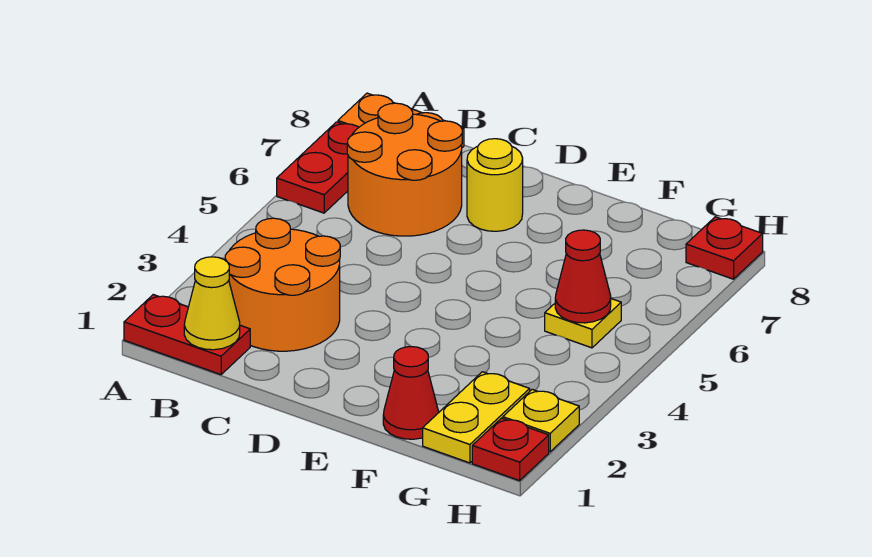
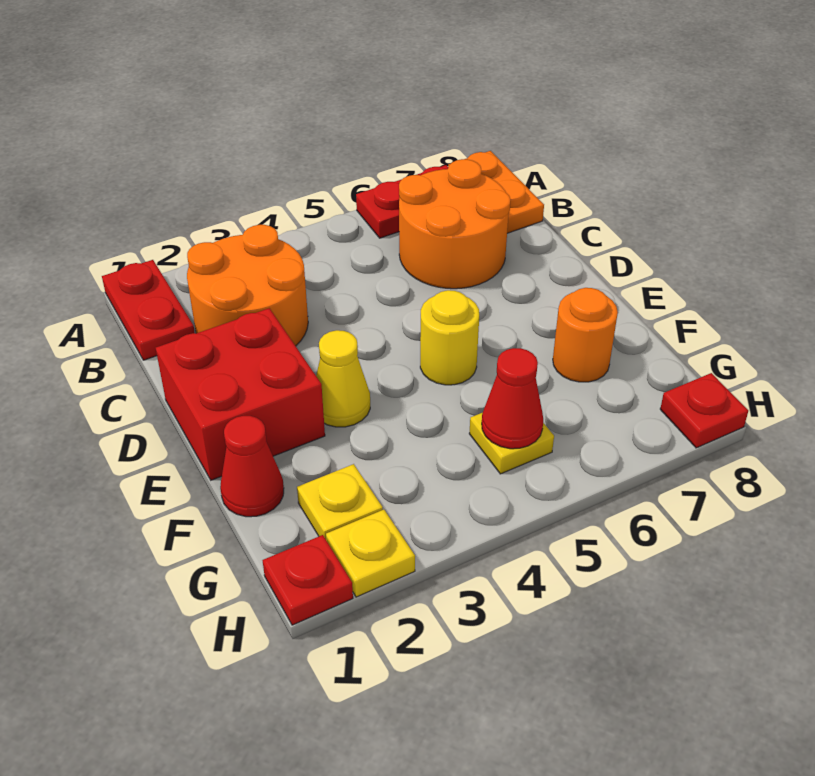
yellow cone B1 level 2 -> yellow cone E3 level 1
none -> red brick D1:E2 level 1
yellow round brick D7 level 1 -> yellow round brick E5 level 1
none -> orange round brick F7 level 1
yellow plate G1:G2 level 1 -> yellow plate G2 level 1

